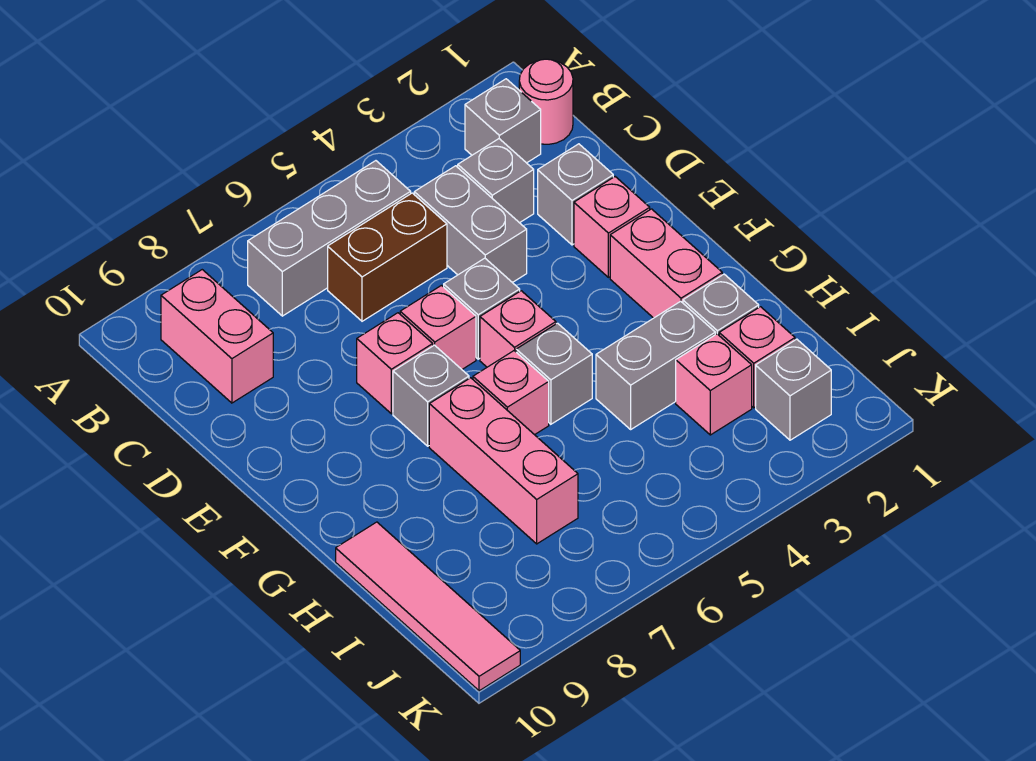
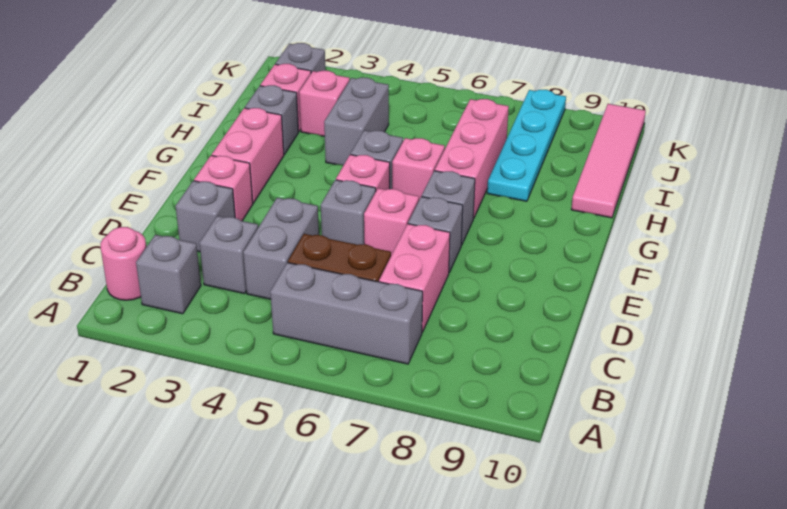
pink brick B9:C9 level 1 -> pink brick C7:D7 level 1
pink brick E7 level 1 -> grey brick E7 level 1
grey brick H3:H4 level 1 -> grey brick H4:I4 level 1
none -> cyan plate H8:K8 level 1

